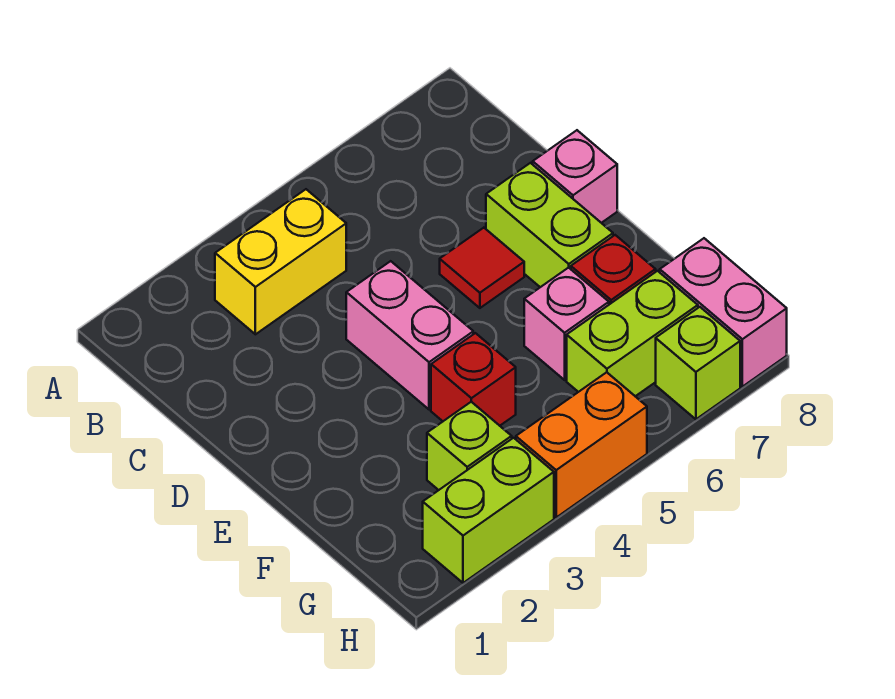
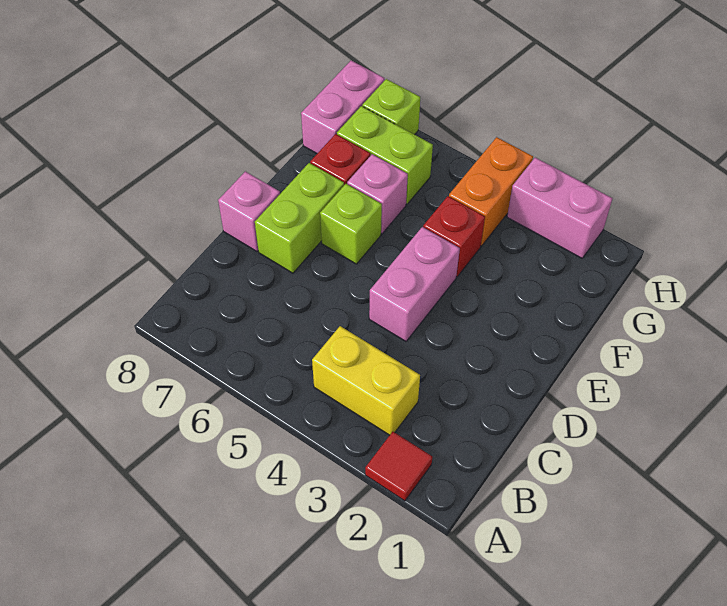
red tile D6 level 1 -> red tile A2 level 1
lime brick G3 level 1 -> lime brick E6 level 1
lime brick H2:H3 level 1 -> pink brick H2:H3 level 1
orange brick H4:H5 level 1 -> orange brick G4:H4 level 1

